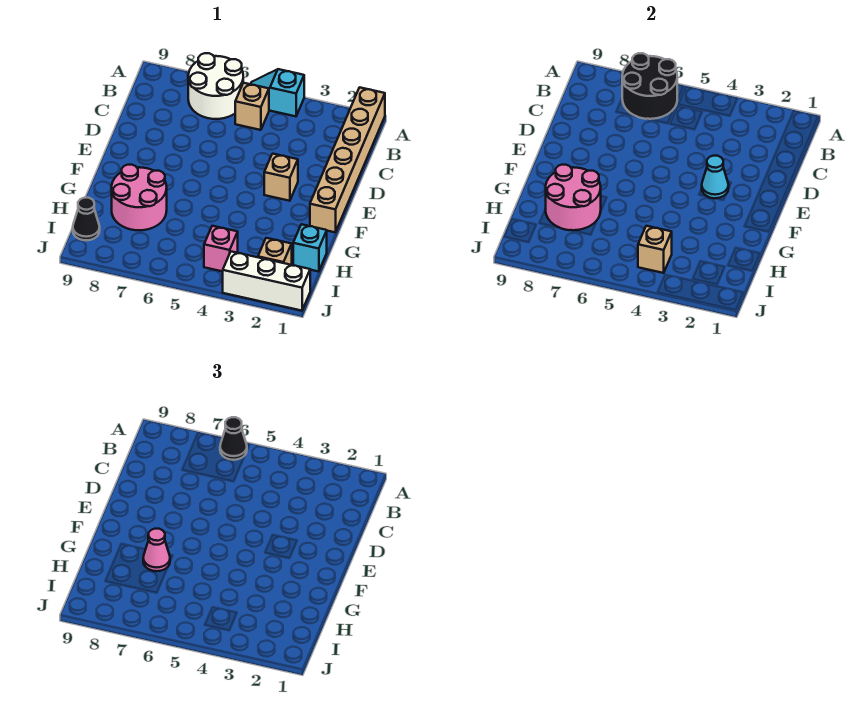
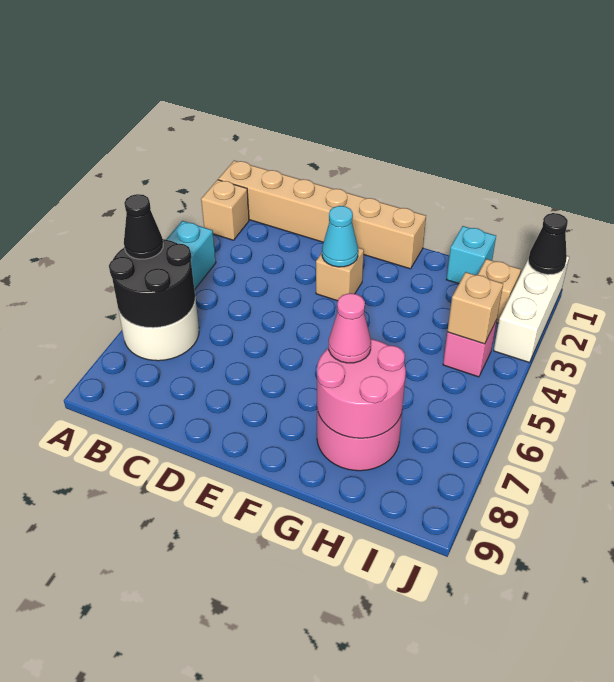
tan brick B5 level 1 -> tan brick A2 level 1
black cone I9 level 1 -> black cone J1 level 2

